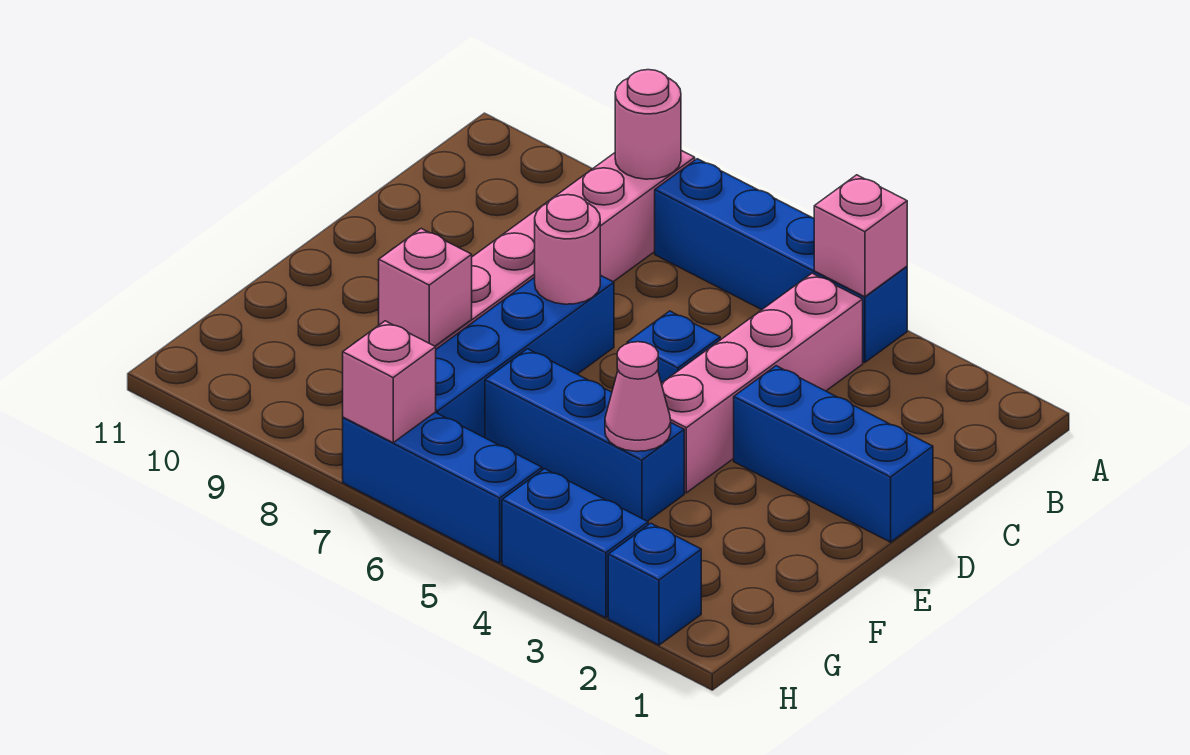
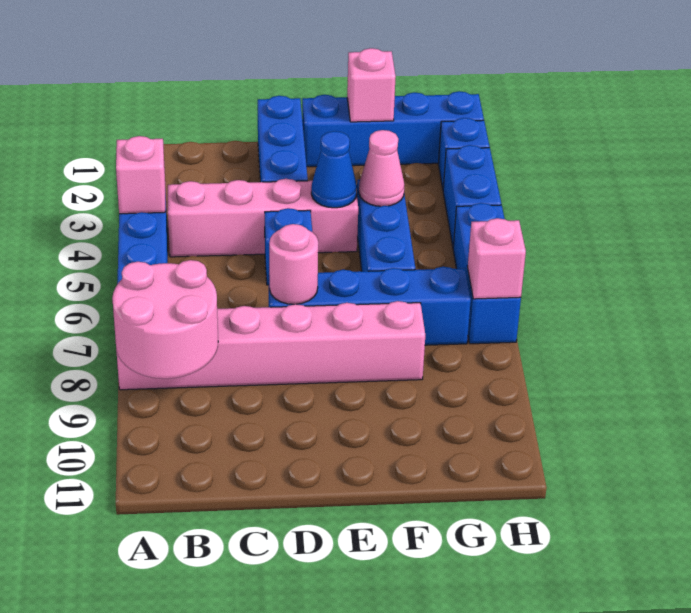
pink round brick A8 level 2 -> pink round brick A8:B9 level 2
none -> blue brick E1:H1 level 1
none -> blue cone E4 level 2
pink brick F8 level 2 -> pink brick F1 level 2

